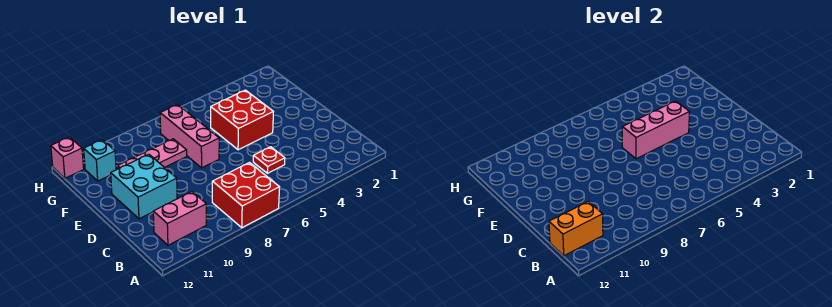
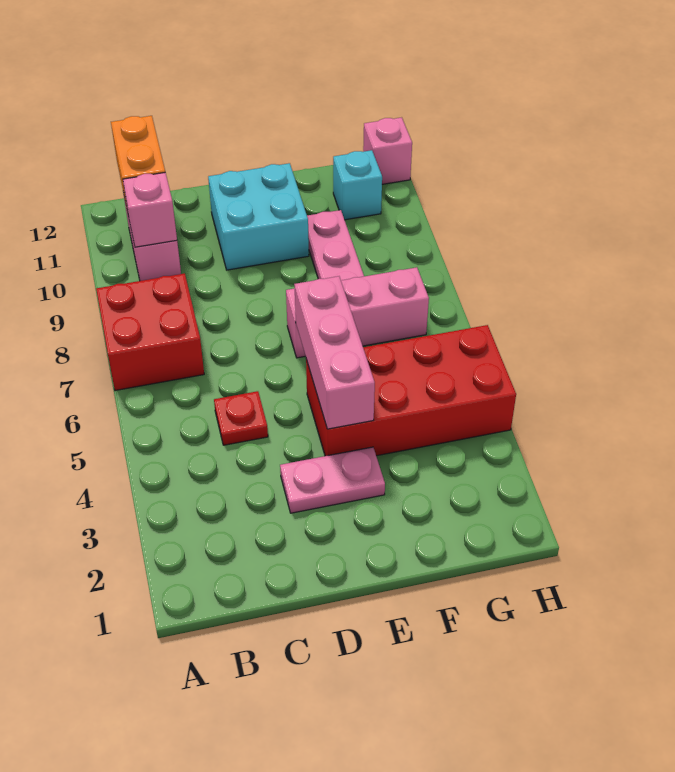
none -> pink brick B10 level 2
none -> pink plate D3:E3 level 1
red brick E4:F5 level 1 -> red brick E4:H5 level 1

